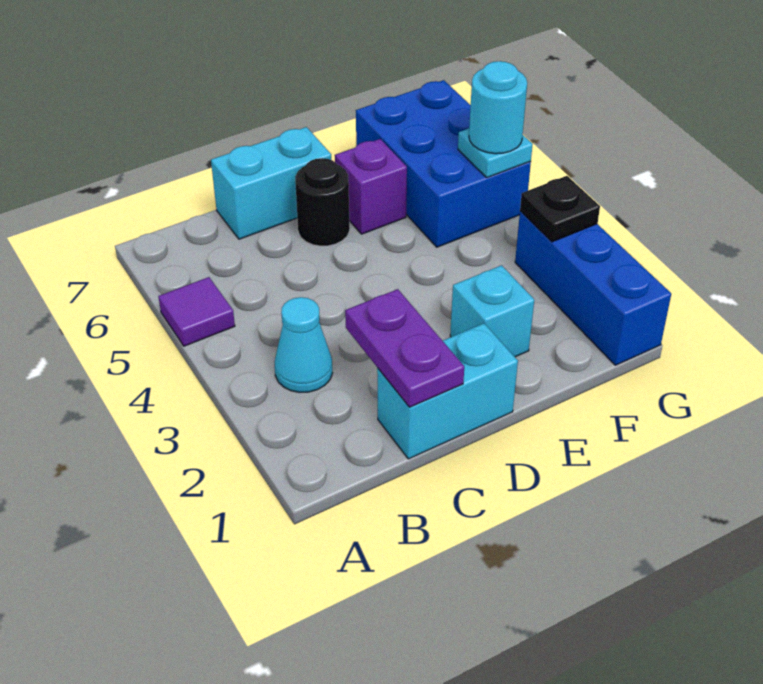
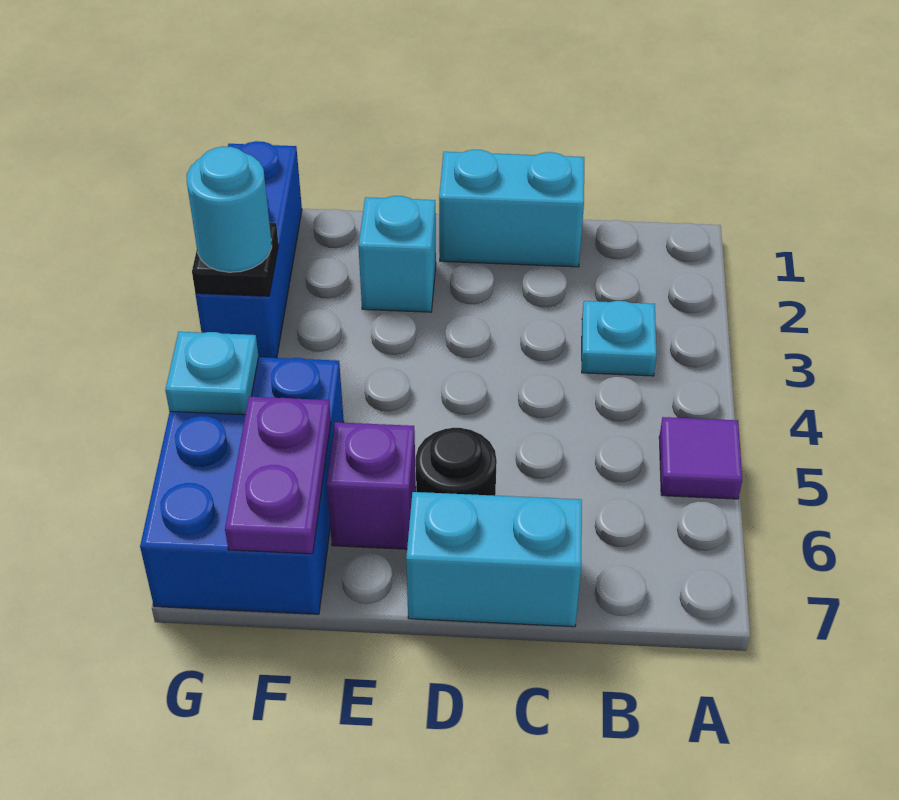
cyan cone B3 level 1 -> cyan plate B3 level 1
purple plate C1:C2 level 2 -> purple plate F6:F7 level 2
cyan round brick G5 level 3 -> cyan round brick G3 level 3

